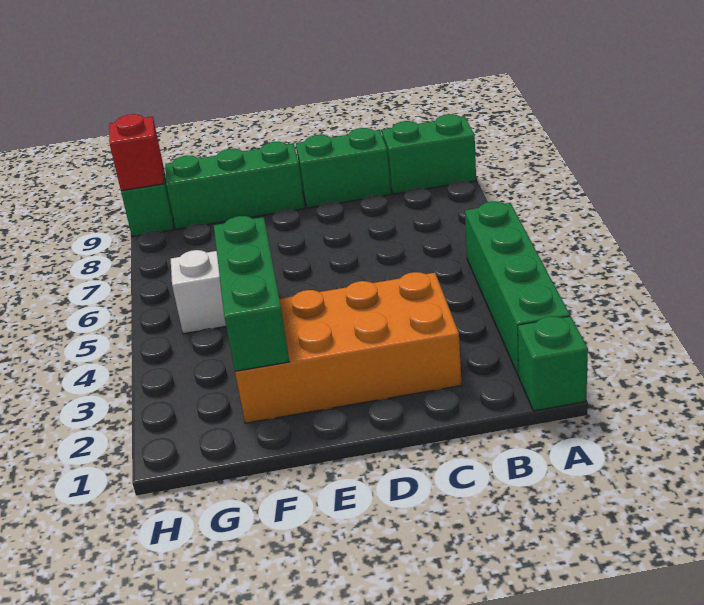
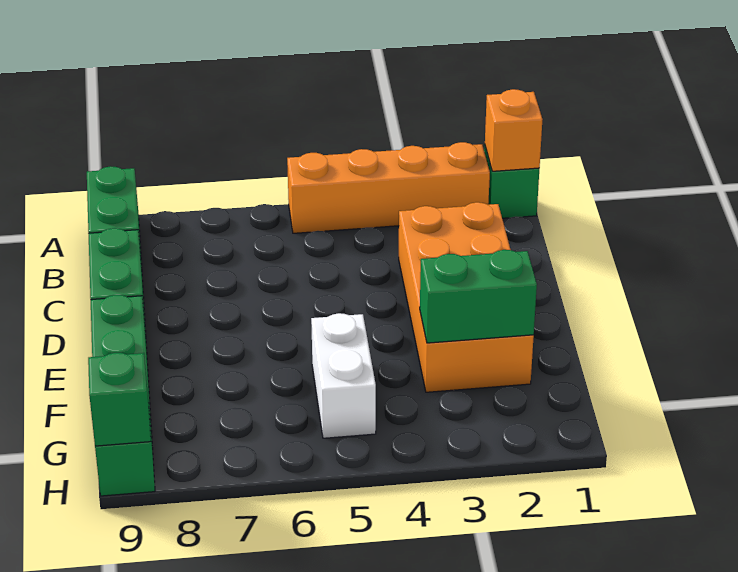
none -> orange brick A1 level 2
green brick A2:A5 level 1 -> orange brick A2:A5 level 1
green brick F2:F4 level 2 -> green brick F2:F3 level 2
red brick H9 level 2 -> green brick H9 level 2

